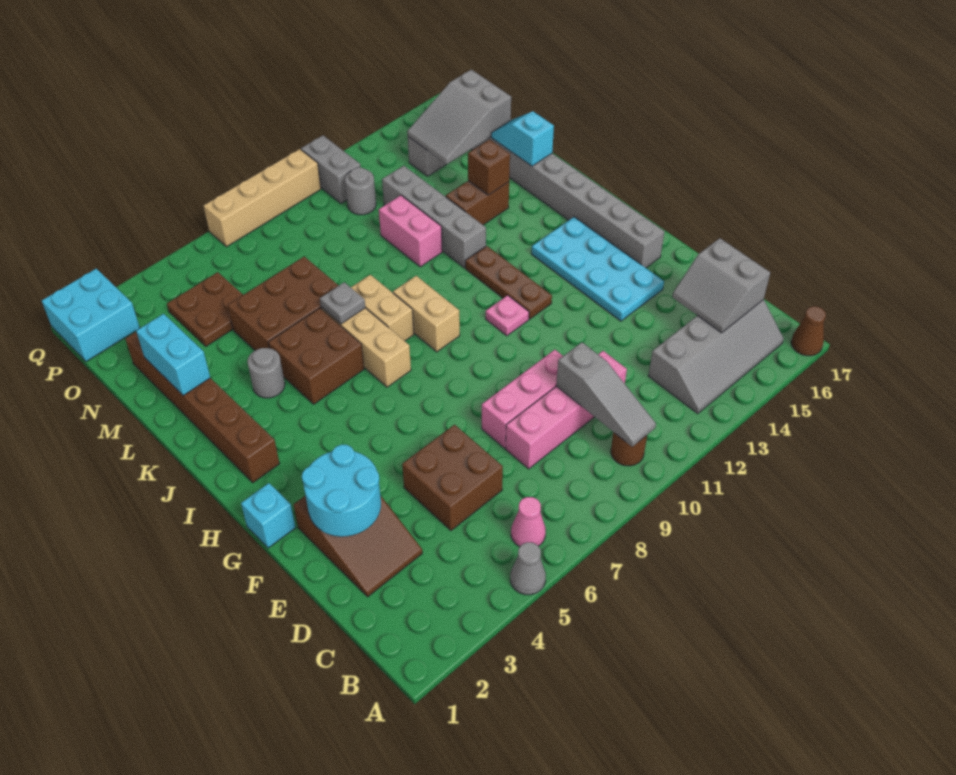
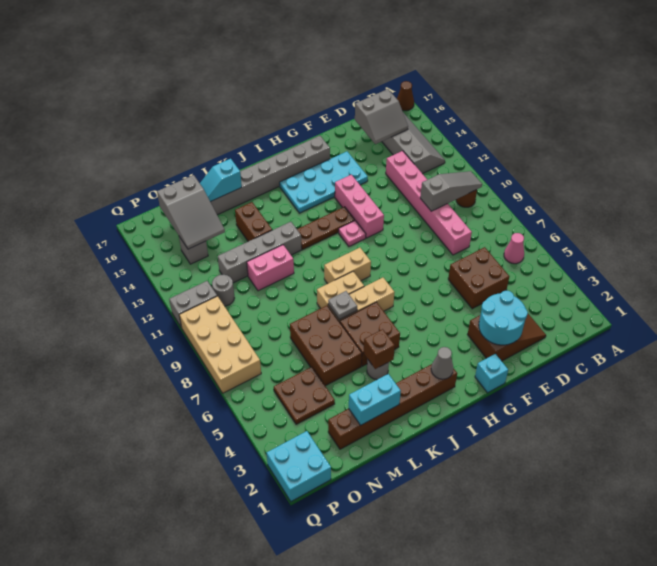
grey cone A5 level 1 -> grey cone I2 level 2
pink brick D8:D11 level 1 -> pink brick D8:D13 level 1
pink brick E8:E10 level 1 -> pink brick G11:G13 level 1
brown brick L14 level 2 -> brown brick K4 level 2
tan brick Q7:Q10 level 1 -> tan brick P7:Q10 level 1

